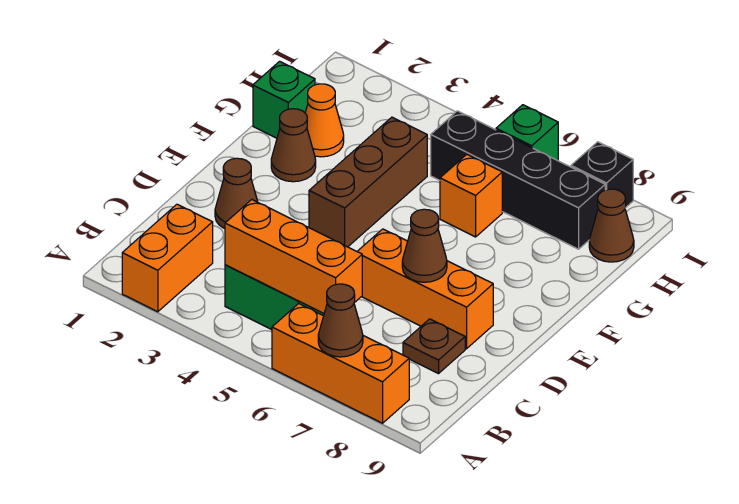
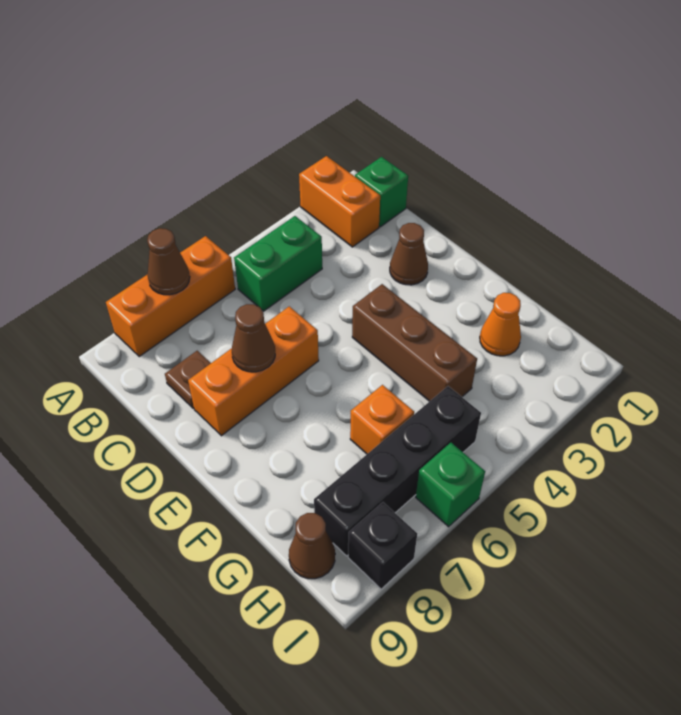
orange brick B4:B6 level 2 -> none
brown cone F2 level 1 -> none
green brick G1 level 1 -> green brick B1 level 1

